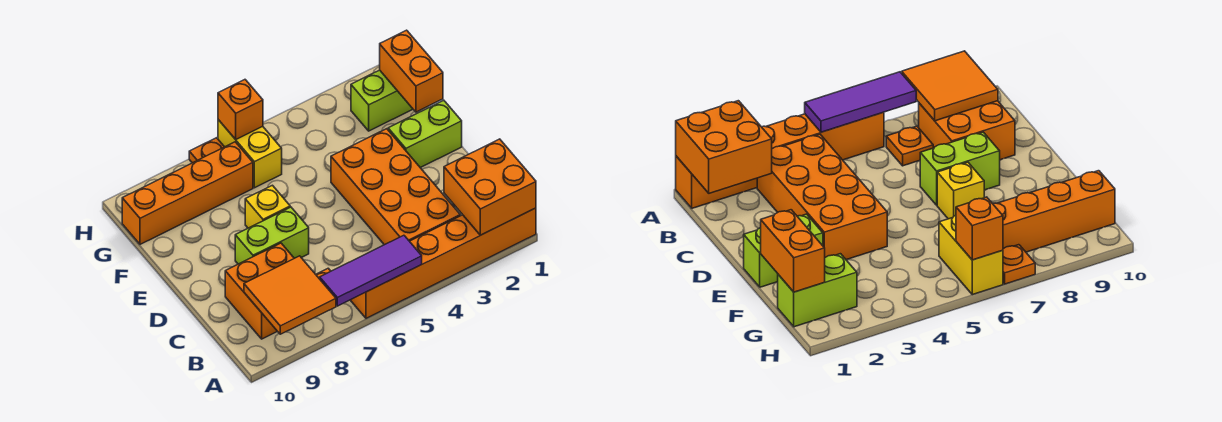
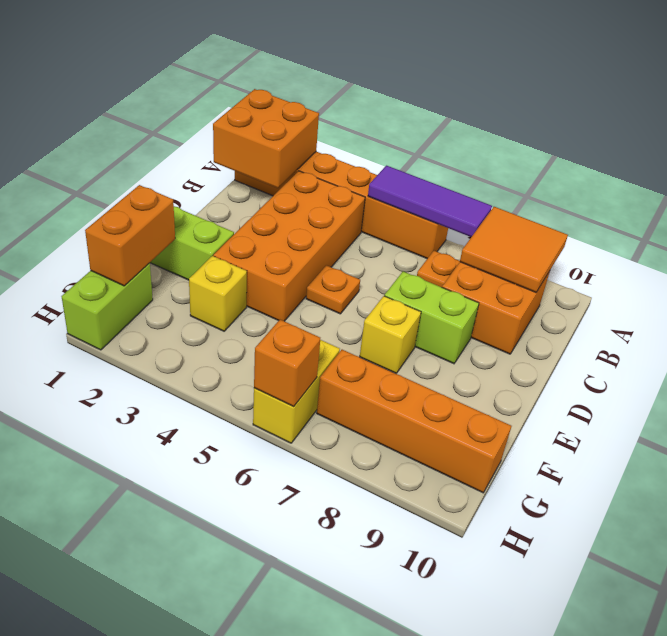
none -> yellow brick F3 level 1
lime brick G1:G2 level 1 -> lime brick G1:H1 level 1
orange plate H7 level 1 -> orange plate D5 level 1

